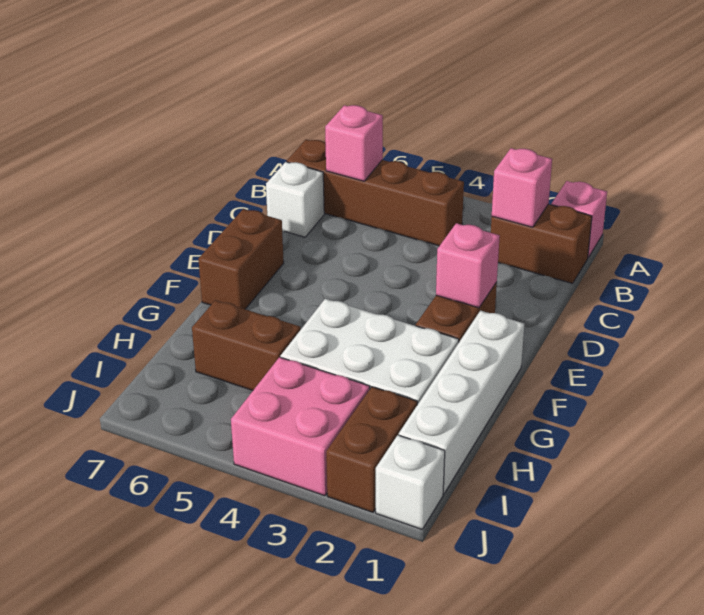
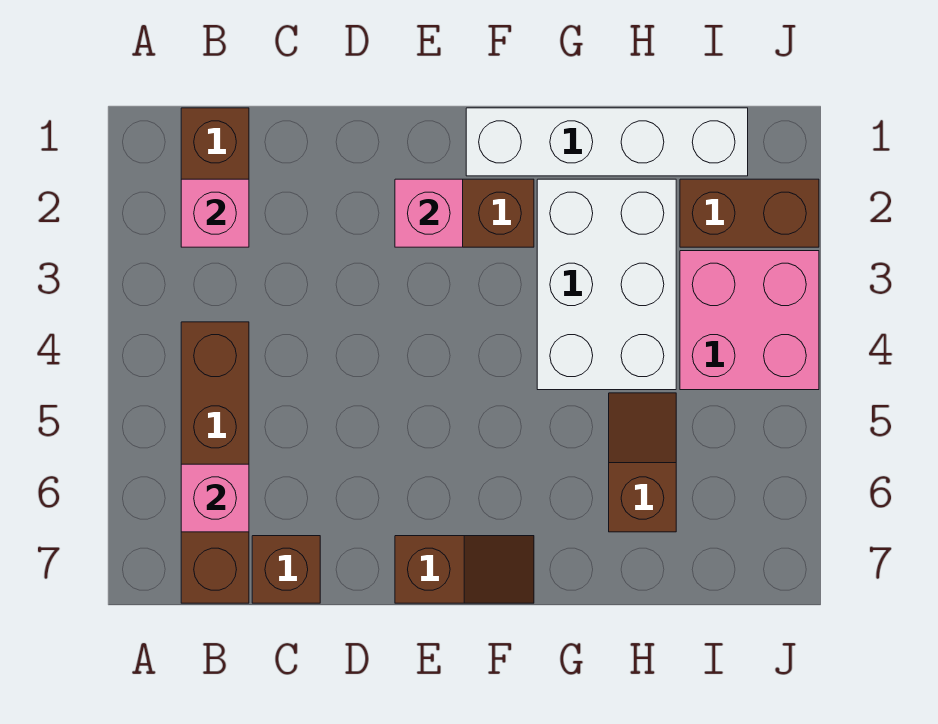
pink brick A1 level 1 -> none
white brick C7 level 1 -> brown brick C7 level 1
brown brick E7:F7 level 1 -> brown slope E7:F7 level 1 top E
brown brick H5:H6 level 1 -> brown slope H5:H6 level 1 top 6
white brick J1 level 1 -> none

